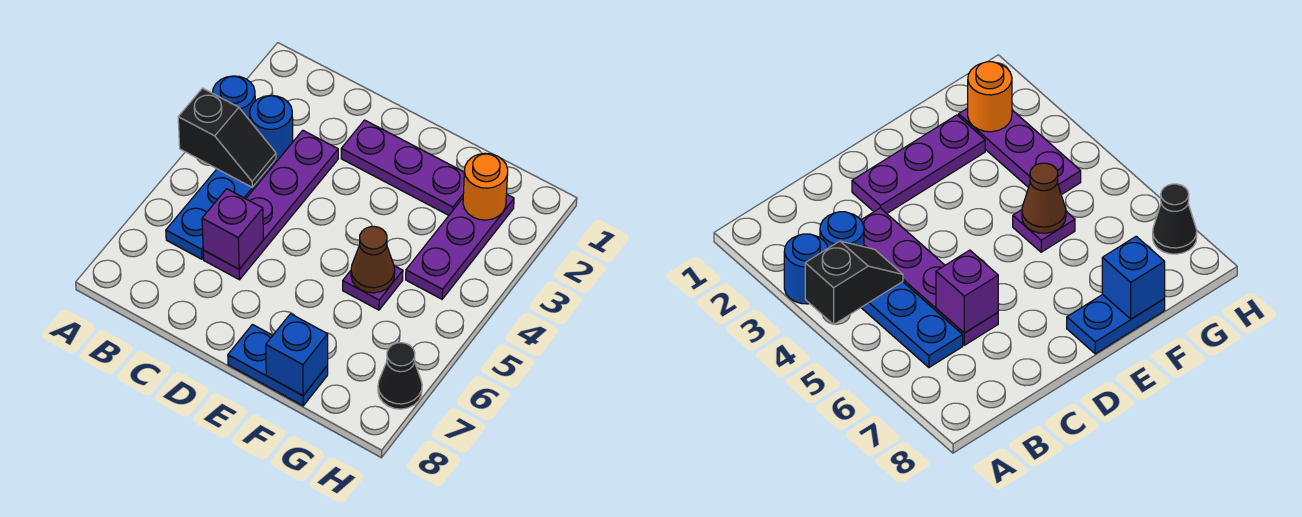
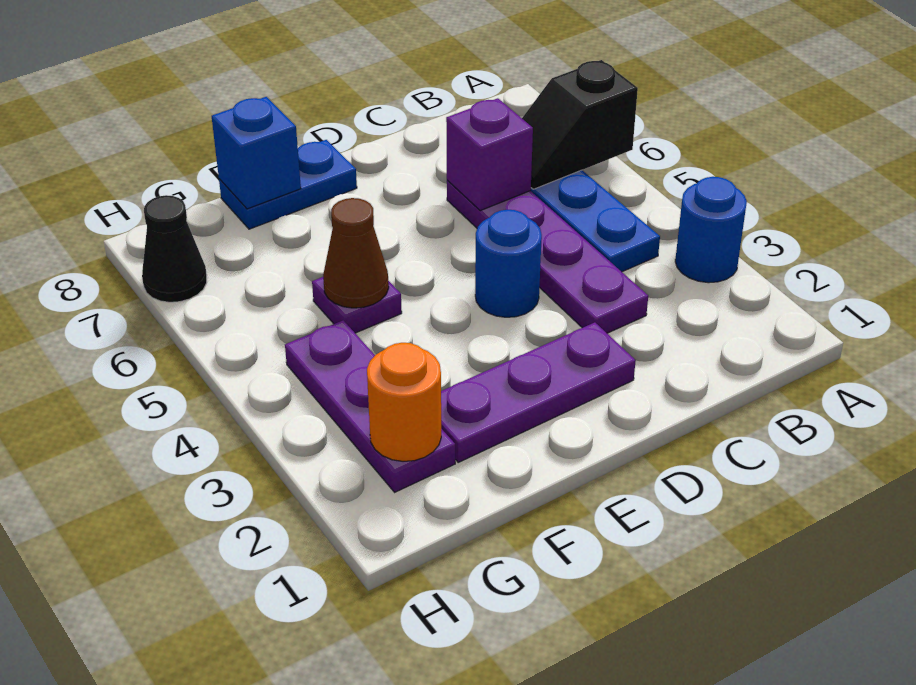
black slope A4:B4 level 2 top A -> black slope A6:B6 level 2 top A
blue round brick B3 level 1 -> blue round brick D4 level 1

